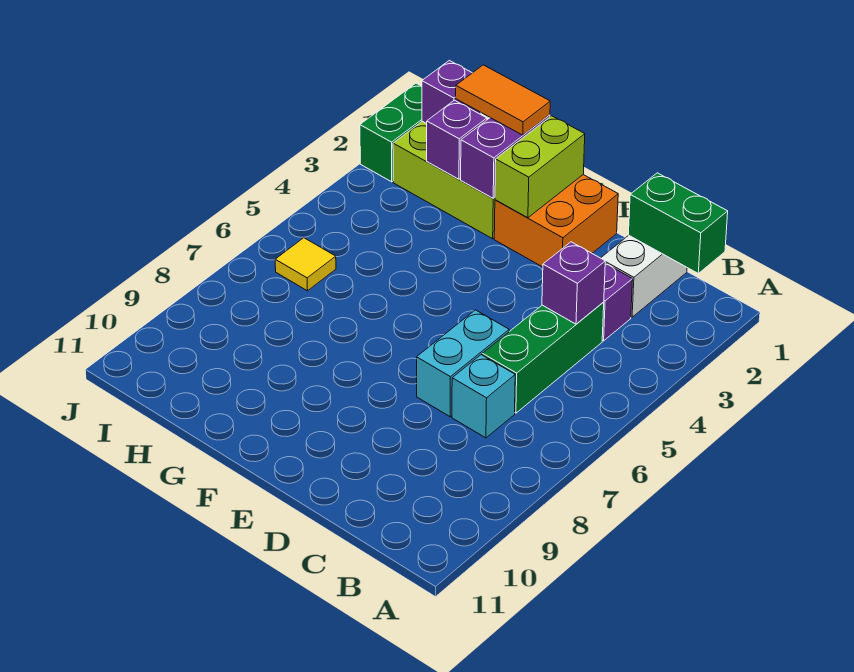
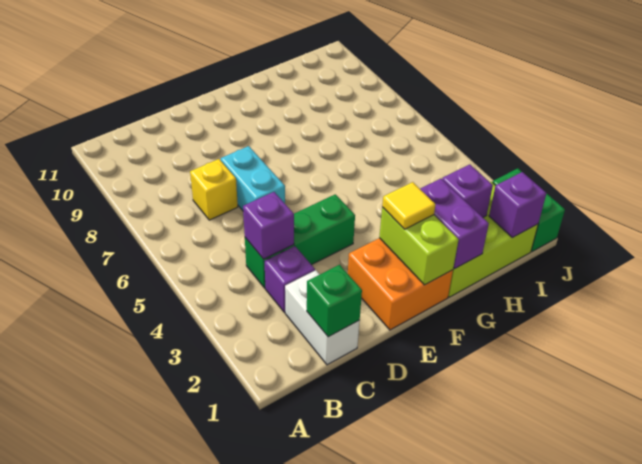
green brick B1:C1 level 2 -> green brick C1 level 2
green brick C4:C6 level 1 -> green brick C4:E4 level 1
cyan brick C7 level 1 -> yellow brick C7 level 1
orange tile G1:H1 level 3 -> none
yellow tile I6 level 1 -> yellow tile F2 level 3

